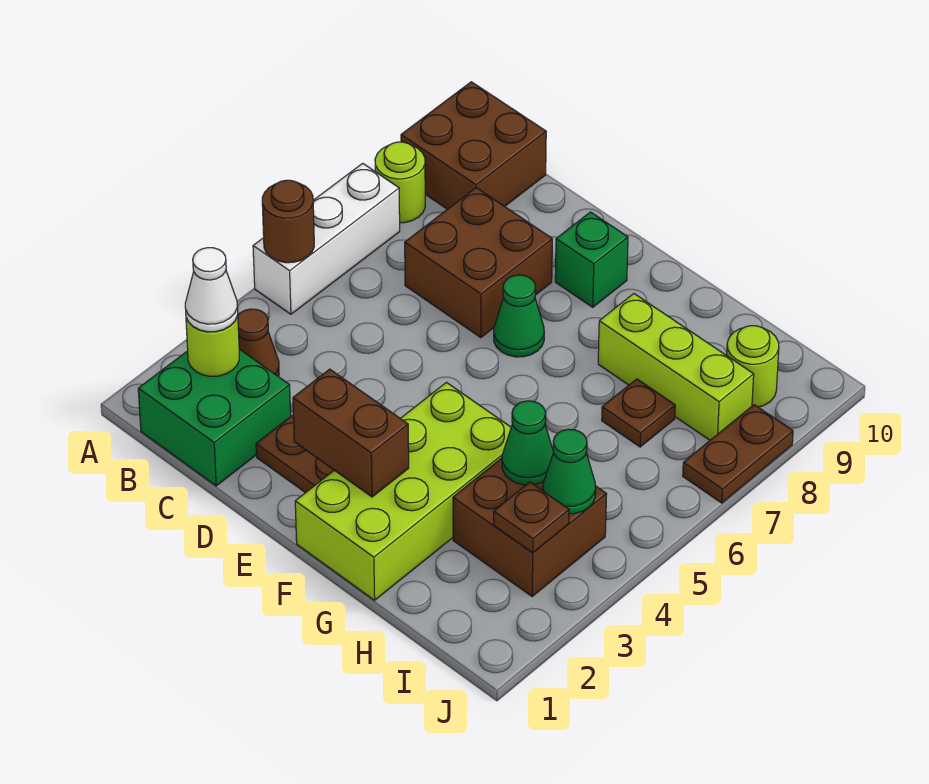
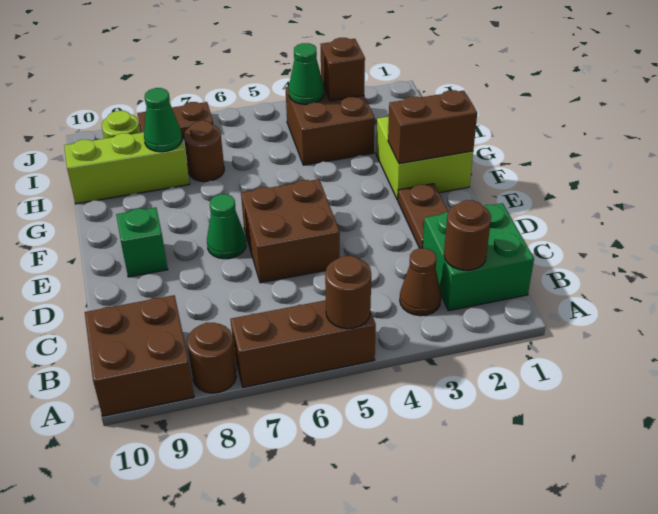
white brick A5:A7 level 1 -> brown brick A5:A7 level 1
lime round brick A8 level 1 -> brown round brick A8 level 1
lime round brick B2 level 2 -> brown round brick B2 level 2
white cone B2 level 3 -> none
brown brick C7:D8 level 1 -> brown brick D5:E6 level 1
brown brick E2:F2 level 2 -> brown brick F1:F2 level 2
lime brick F1:G4 level 1 -> lime brick F1:G2 level 1
lime brick G8:I8 level 1 -> lime brick H8:H10 level 1
green cone H4 level 2 -> green cone H8 level 2
brown plate H7 level 1 -> brown round brick H7 level 1
brown plate I3 level 2 -> brown brick I3 level 2

